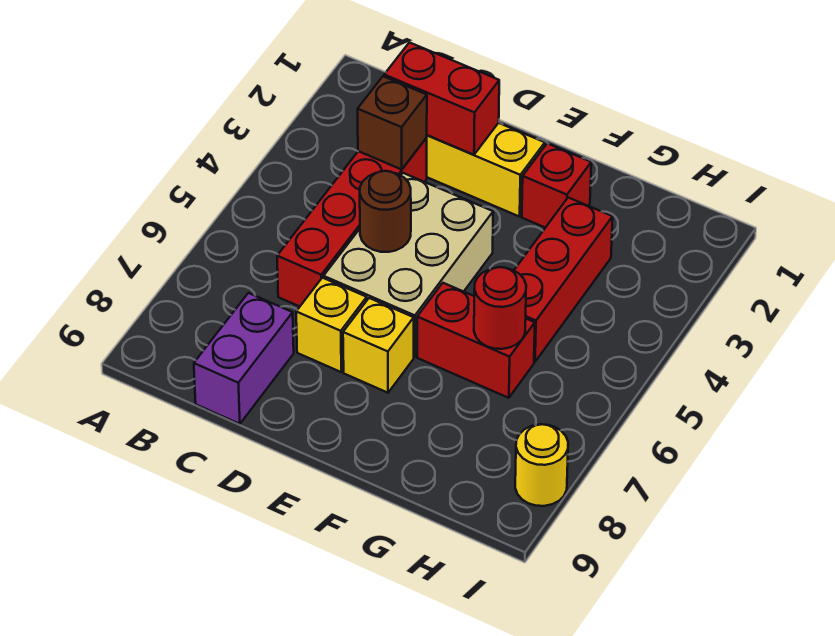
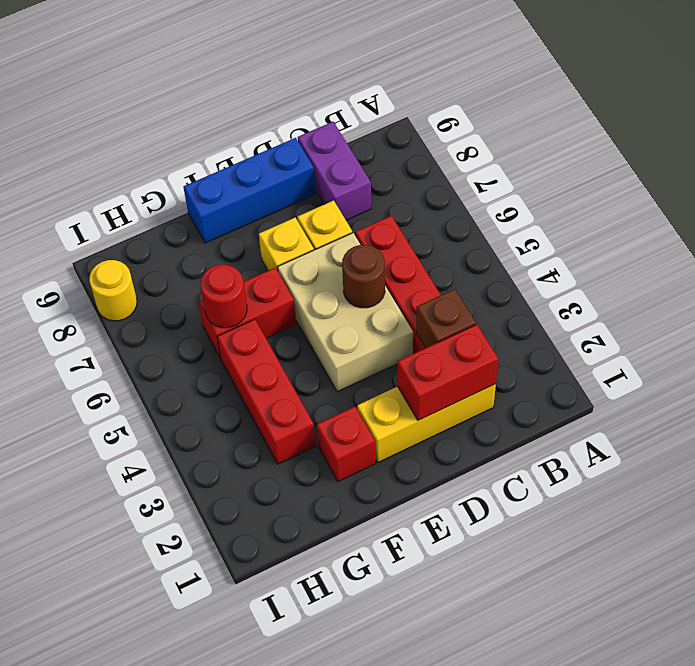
none -> blue brick D9:F9 level 1

